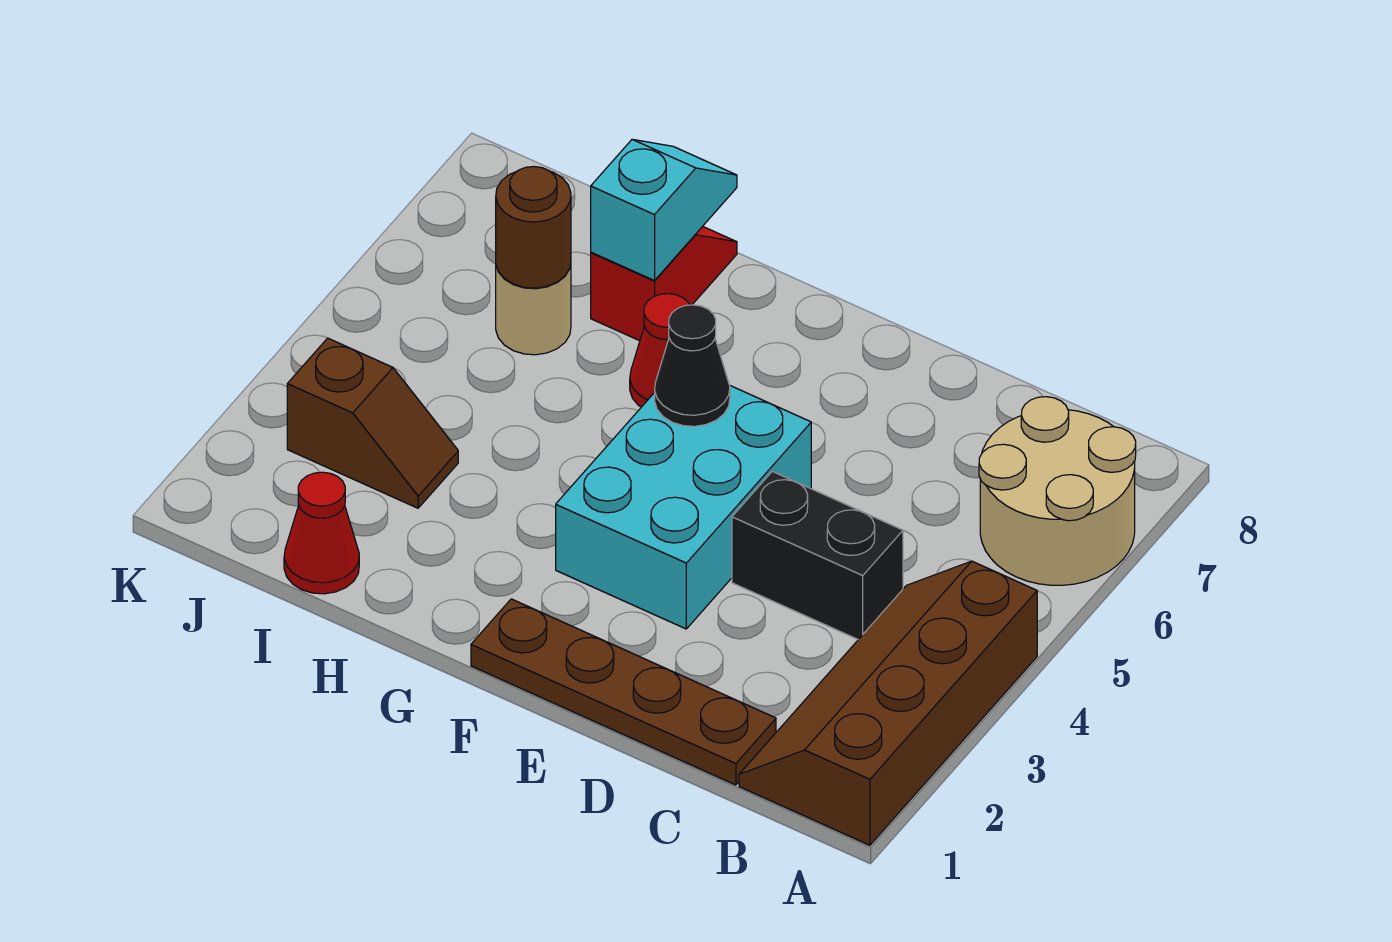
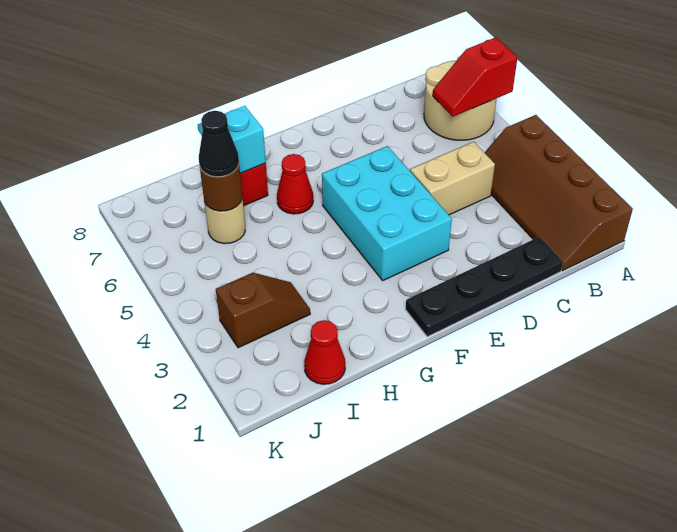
none -> red slope A6:B6 level 2 top A
brown plate C1:F1 level 1 -> black plate C1:F1 level 1
black brick C4:D4 level 1 -> tan brick C4:D4 level 1
black cone F5 level 2 -> black cone I6 level 3

